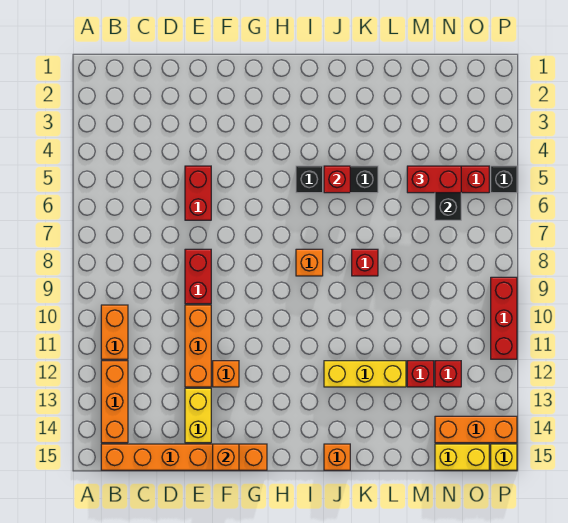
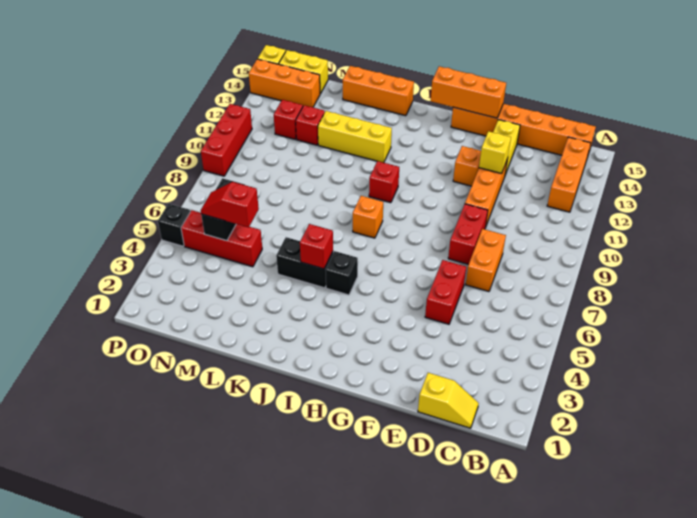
orange brick B10:B11 level 1 -> orange brick D7:D8 level 1
none -> yellow slope C1:D1 level 1 top D
none -> yellow brick E12 level 2
orange brick F15 level 2 -> orange brick F15:H15 level 2
orange brick J15 level 1 -> orange brick J15:L15 level 1
red brick K8 level 1 -> red brick I10 level 1
red brick M5:N5 level 3 -> red slope M5:N5 level 3 top M

